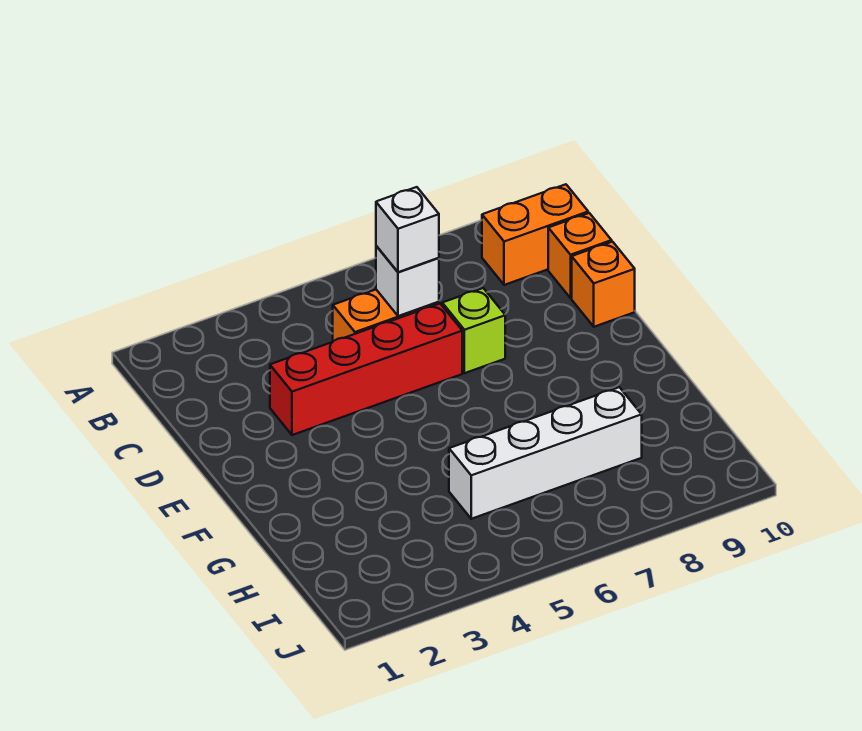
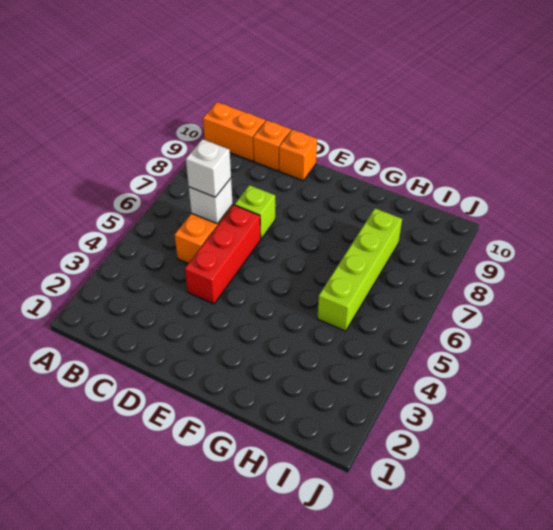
orange brick B9:B10 level 1 -> orange brick A10:B10 level 1
red brick D3:D6 level 1 -> red brick D4:D6 level 1
white brick H5:H8 level 1 -> lime brick H5:H8 level 1

